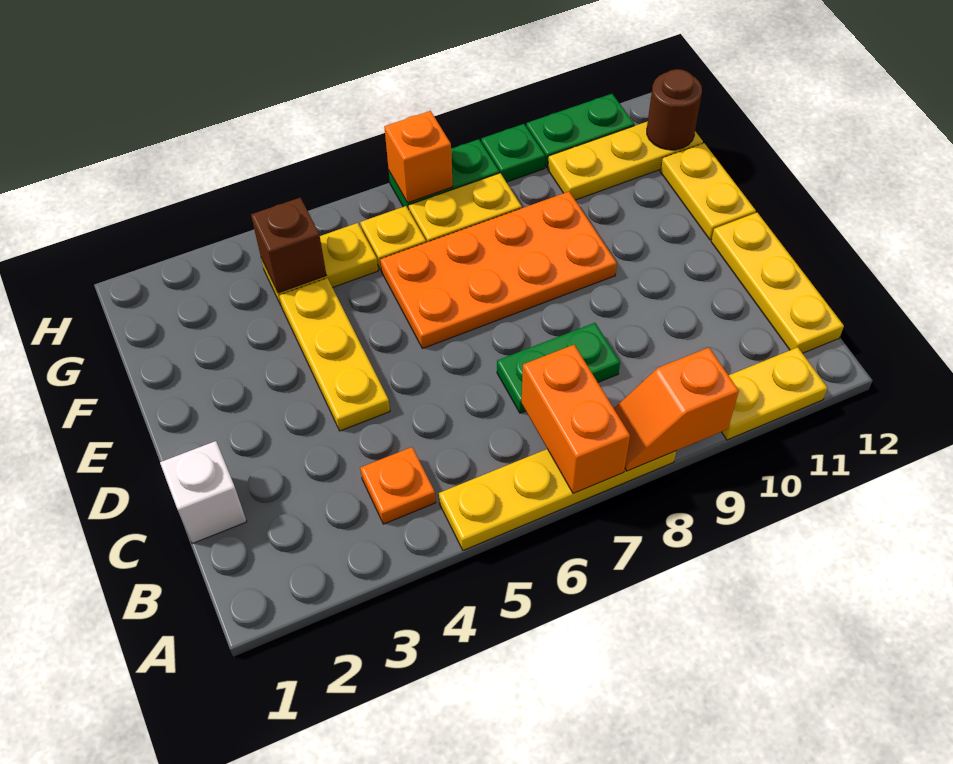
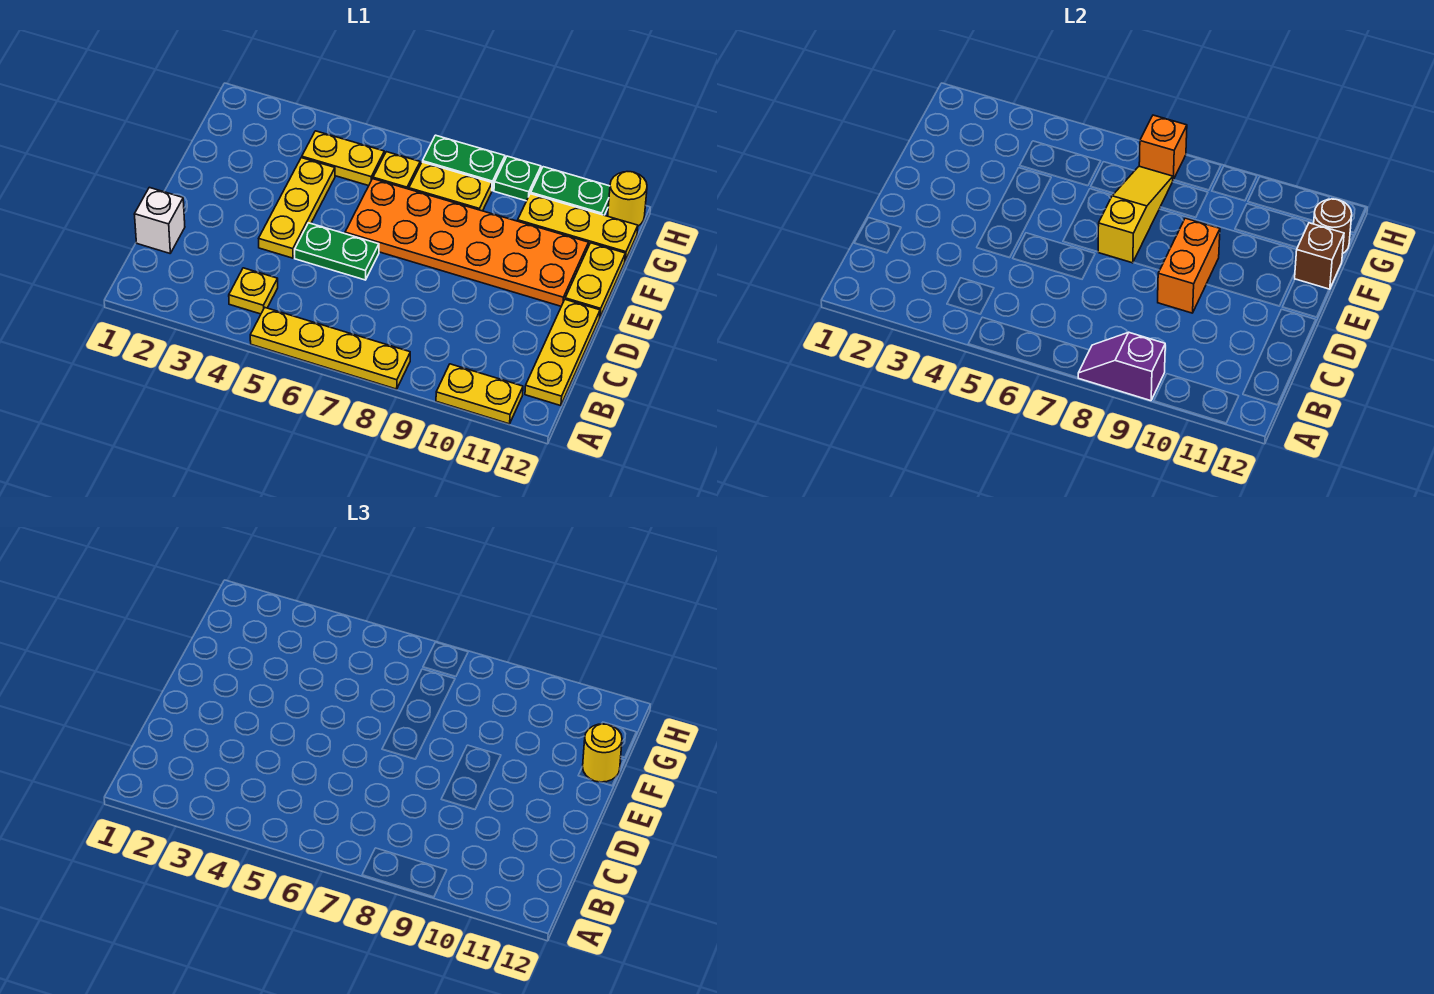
orange brick A7:B7 level 2 -> orange brick D9:E9 level 2
orange slope A8:A9 level 2 top 9 -> purple slope A8:A9 level 2 top 9
orange plate B4 level 1 -> yellow plate B4 level 1
green plate C7:C8 level 1 -> green plate D5:D6 level 1
orange plate E6:F9 level 1 -> orange plate E6:F11 level 1
none -> yellow slope E7:G7 level 2 top E
none -> yellow round brick F12 level 3
brown brick G4 level 2 -> brown brick F12 level 2
none -> yellow round brick H12 level 1

